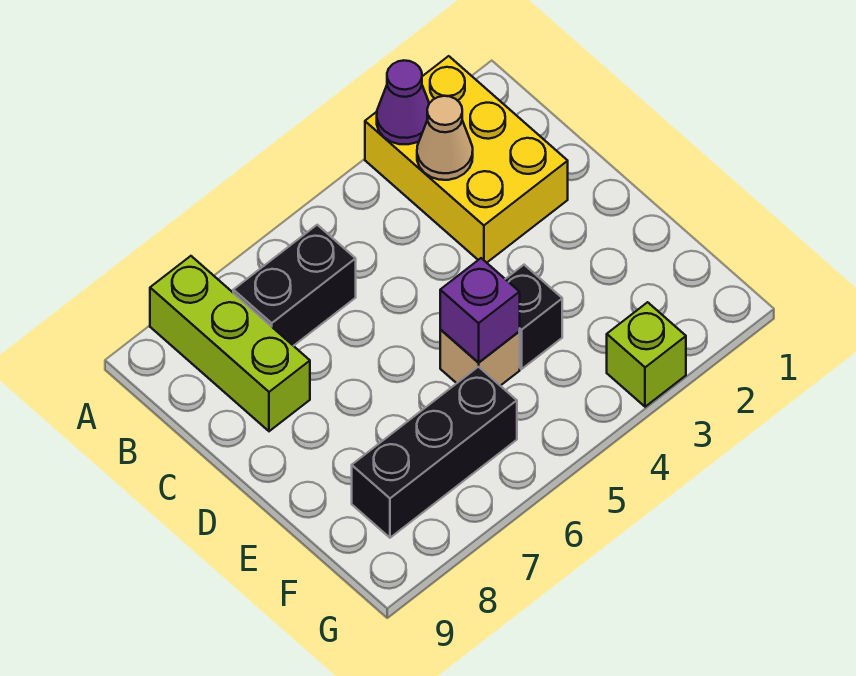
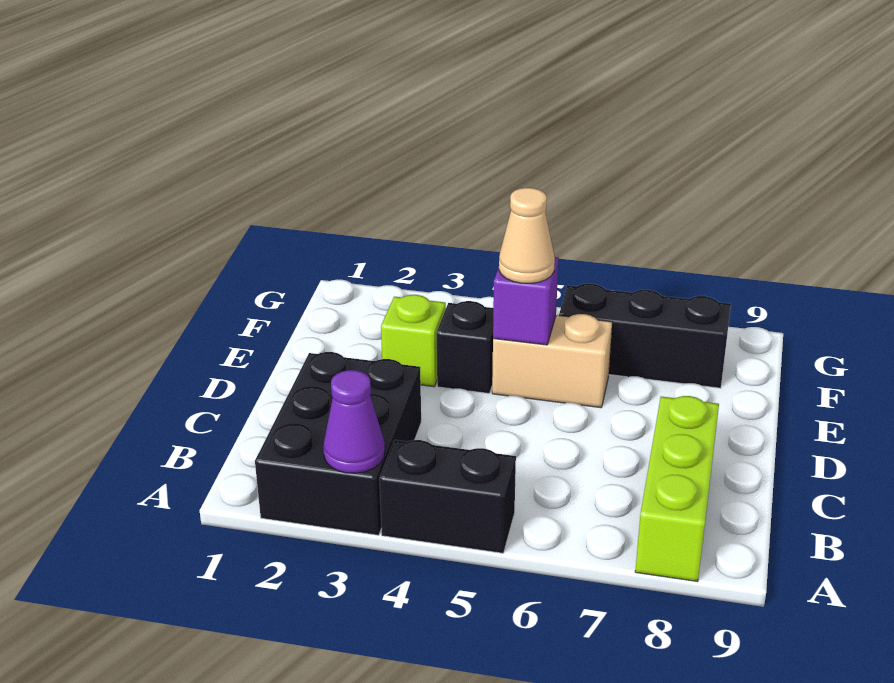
yellow brick A2:C3 level 1 -> black brick A2:C3 level 1
tan cone B3 level 2 -> tan cone E5 level 3
black brick B6:B7 level 1 -> black brick A4:A5 level 1
tan brick E5 level 1 -> tan brick E5:E6 level 1
lime brick G3 level 1 -> lime brick E3 level 1

